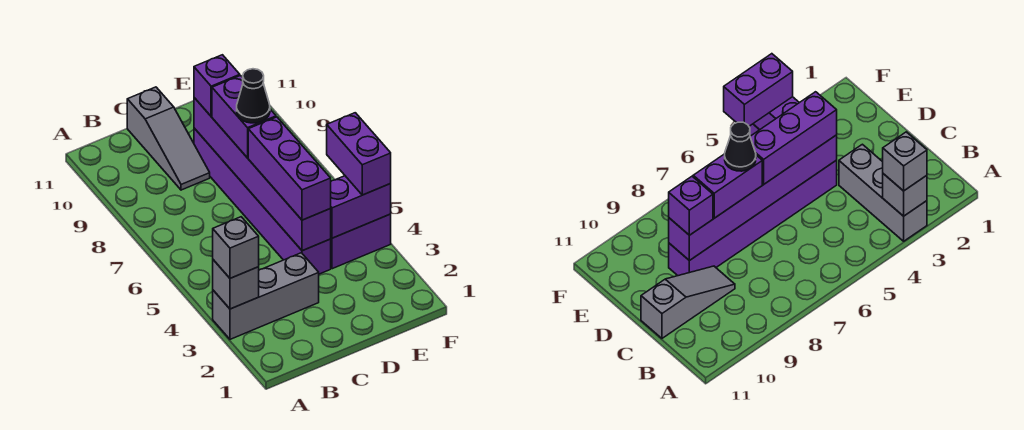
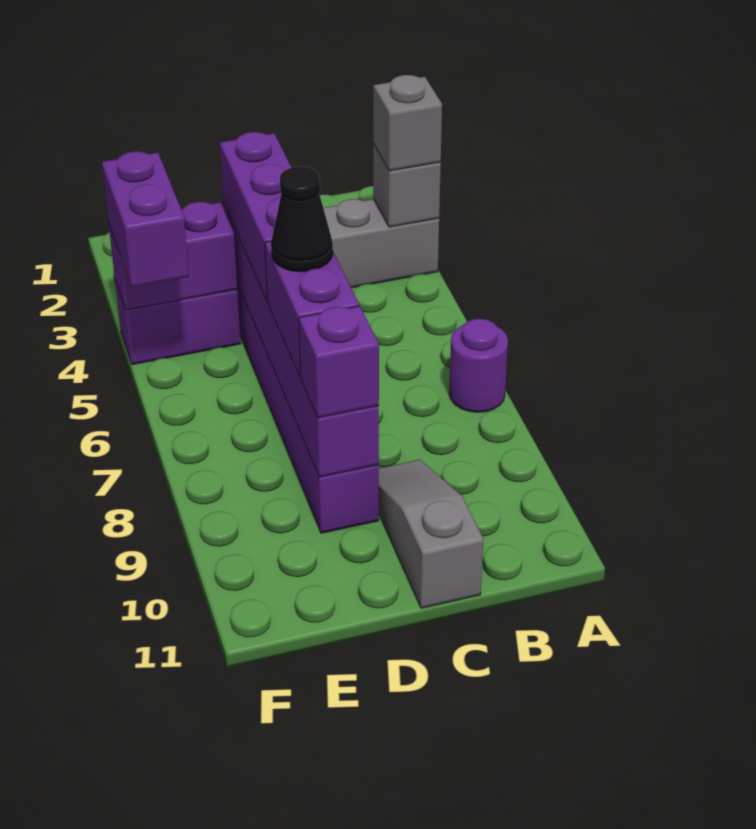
none -> purple round brick A7 level 1

